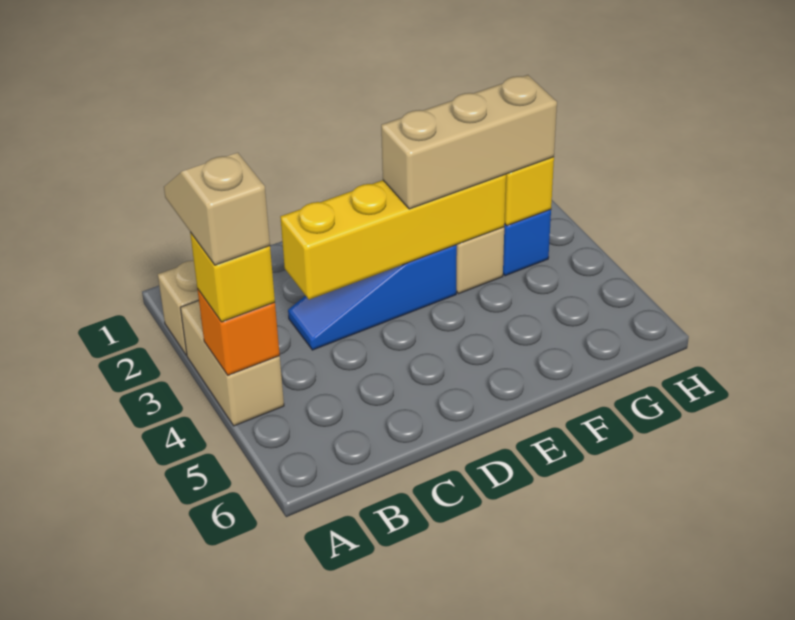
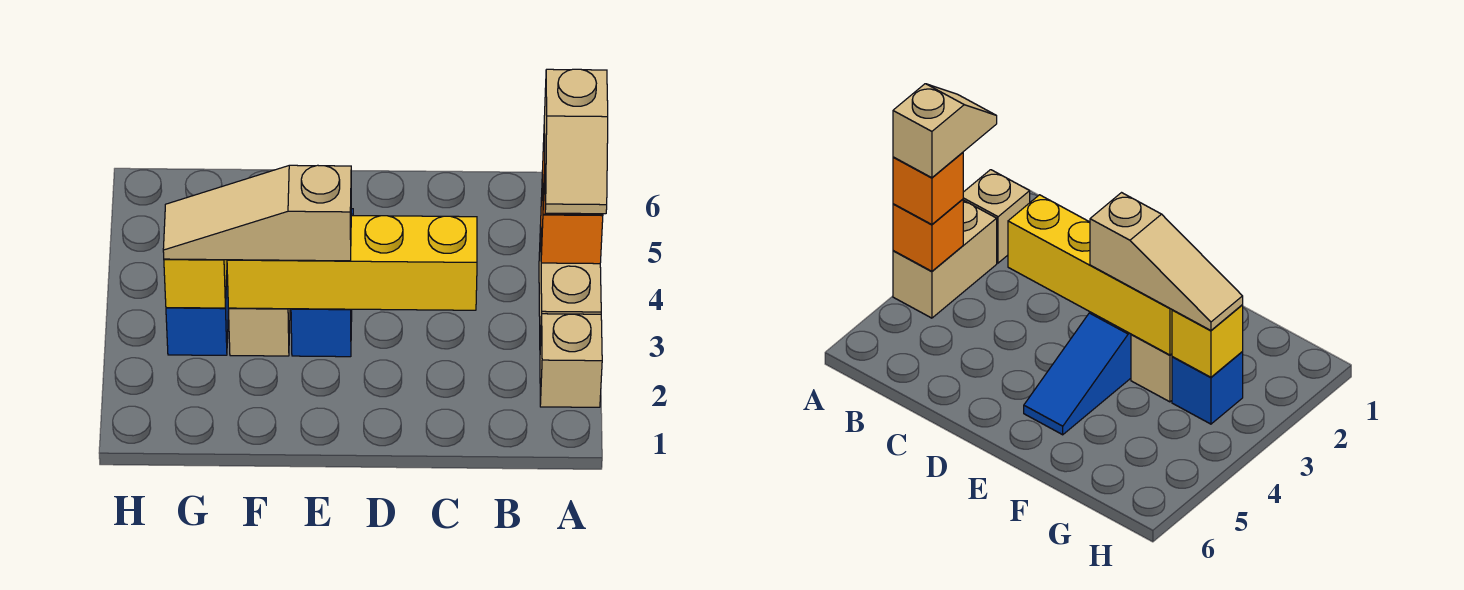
yellow brick A4 level 3 -> orange brick A4 level 3
blue slope C3:E3 level 1 top E -> blue slope E3:E5 level 1 top 3
tan brick E3:G3 level 3 -> tan slope E3:G3 level 3 top E

